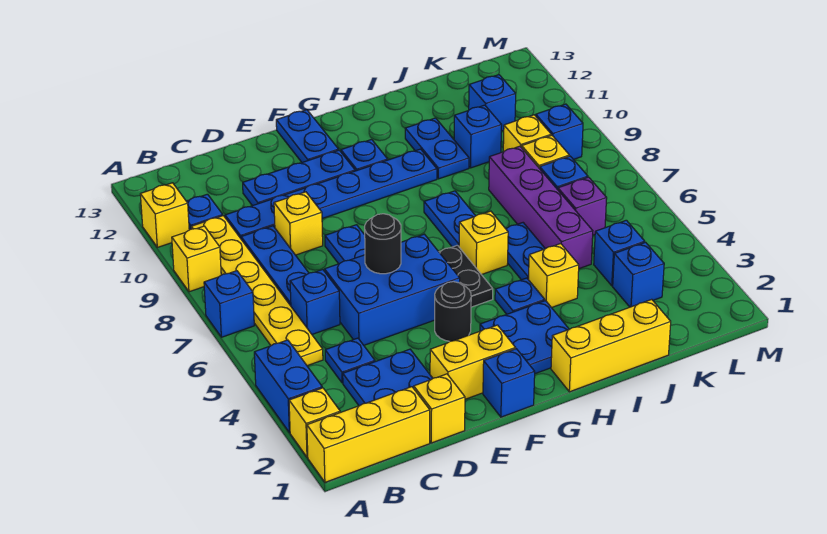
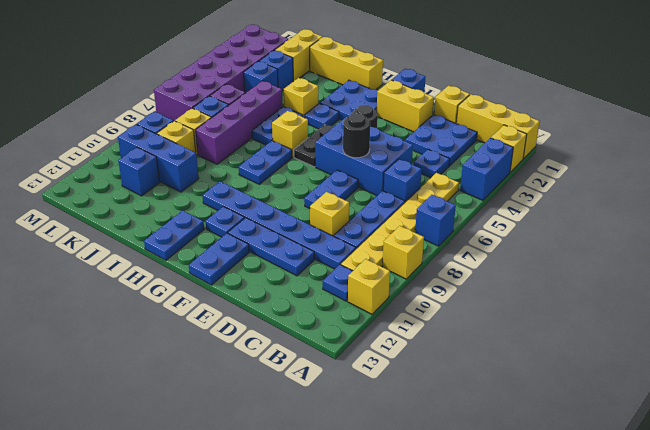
blue plate I10:I11 level 1 -> blue plate H12:H13 level 1
blue brick J10 level 1 -> blue brick J10:L10 level 1
none -> yellow brick K1:K2 level 1
none -> purple brick L2:M7 level 1

